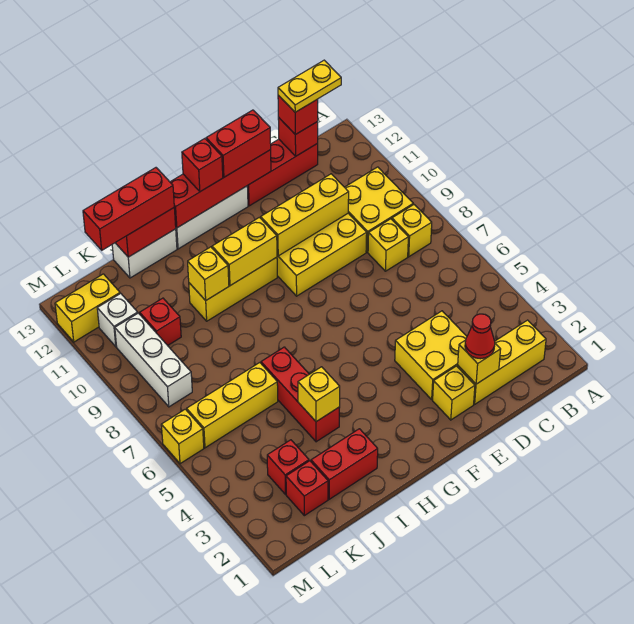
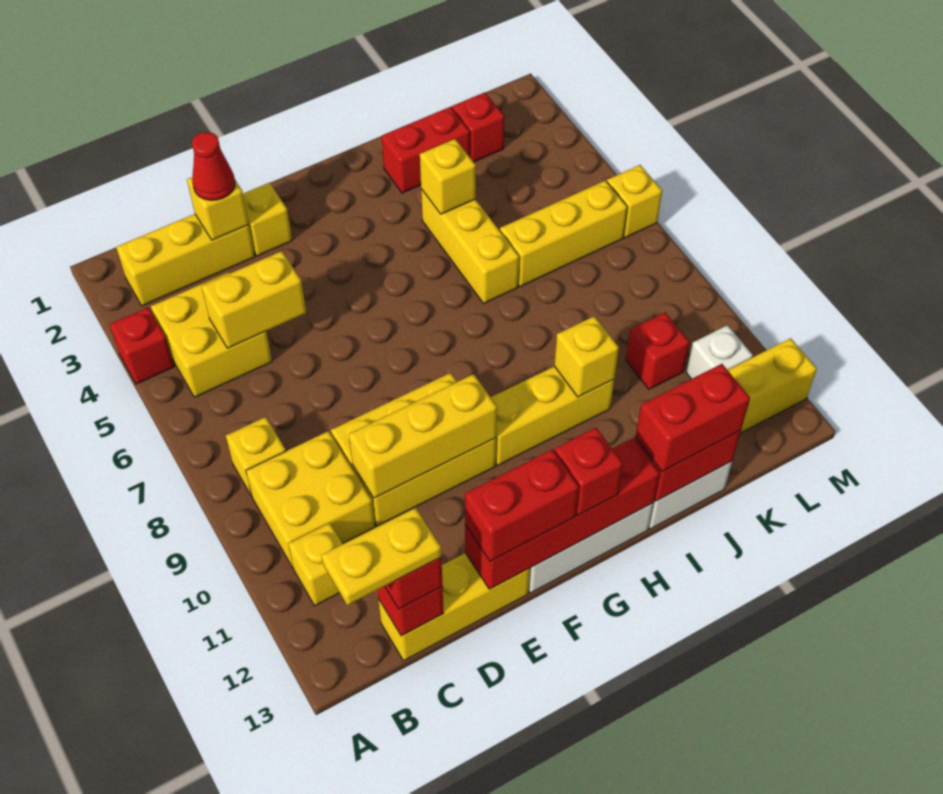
yellow brick C8 level 1 -> yellow brick B11 level 1
red brick C13:E13 level 1 -> yellow brick C13:E13 level 1
yellow brick D3:E4 level 1 -> yellow brick B4:C5 level 1
yellow brick G10:H10 level 2 -> yellow brick C5:D5 level 2
red brick I4:I6 level 1 -> yellow brick I4:I6 level 1
red brick I13:K13 level 3 -> red brick I13:J13 level 3
red brick K3 level 1 -> red brick A4 level 1
white brick L8:L10 level 1 -> none

